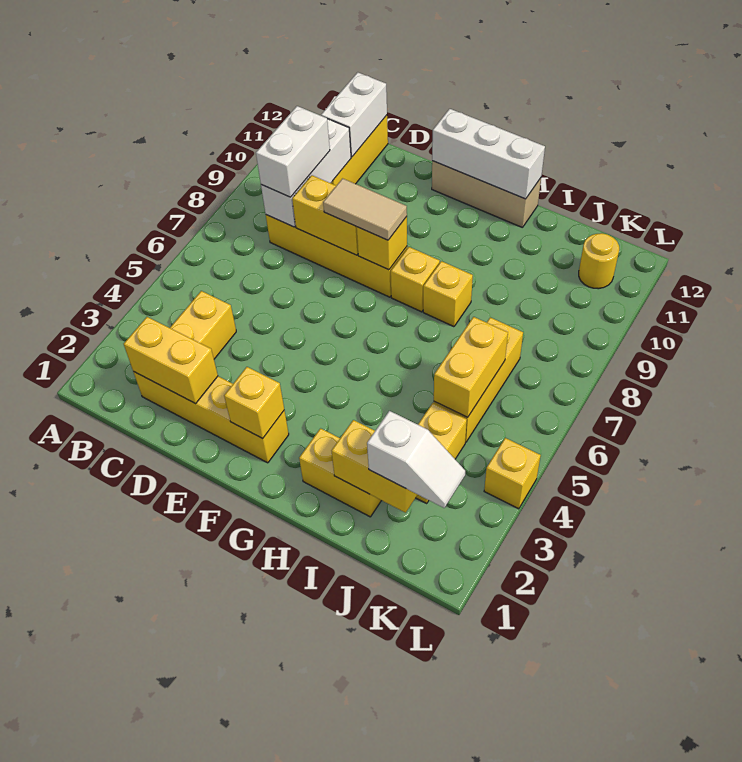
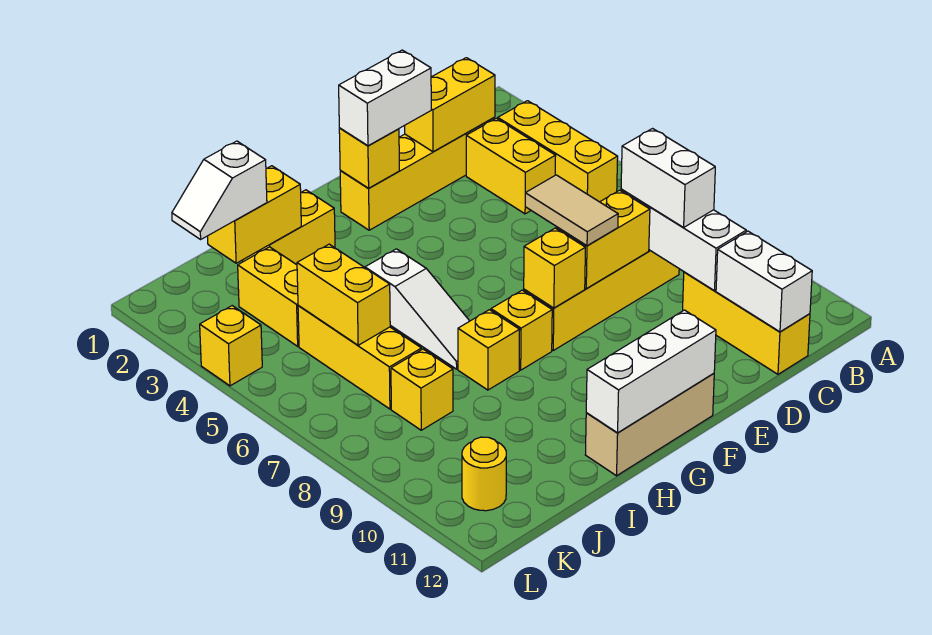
none -> yellow brick B3:B5 level 1
none -> white brick E2:F2 level 3
tan tile E8:F8 level 3 -> tan tile E7:E8 level 3
none -> white slope H5:H7 level 1 top 5
none -> yellow brick J8 level 1

